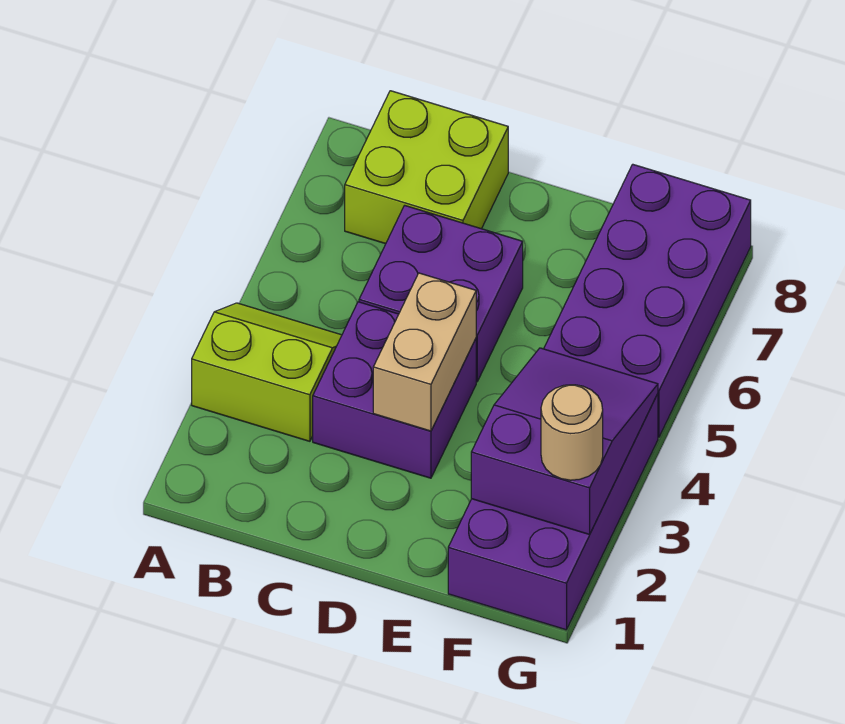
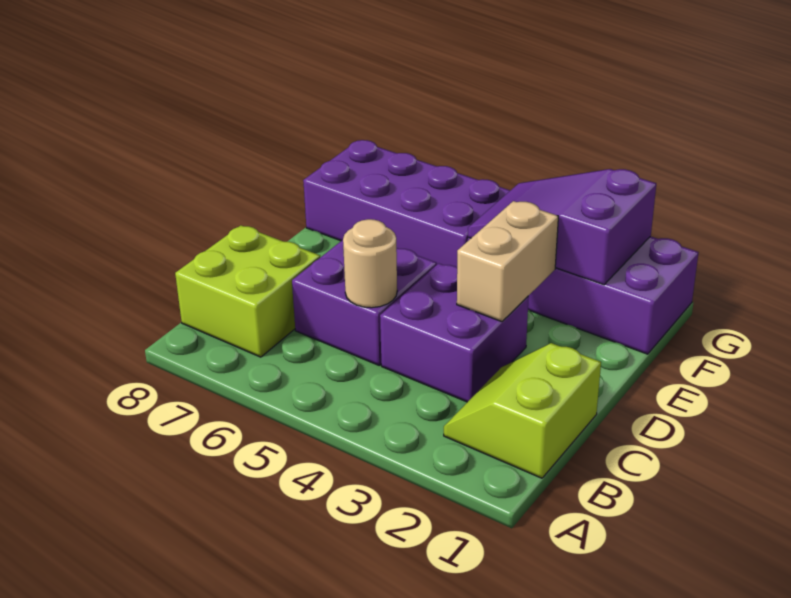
lime slope A3:B4 level 1 top 3 -> lime slope B1:C2 level 1 top 1
tan brick D3:D4 level 2 -> tan brick D3:E3 level 2
tan round brick G2 level 3 -> tan round brick C5 level 2

